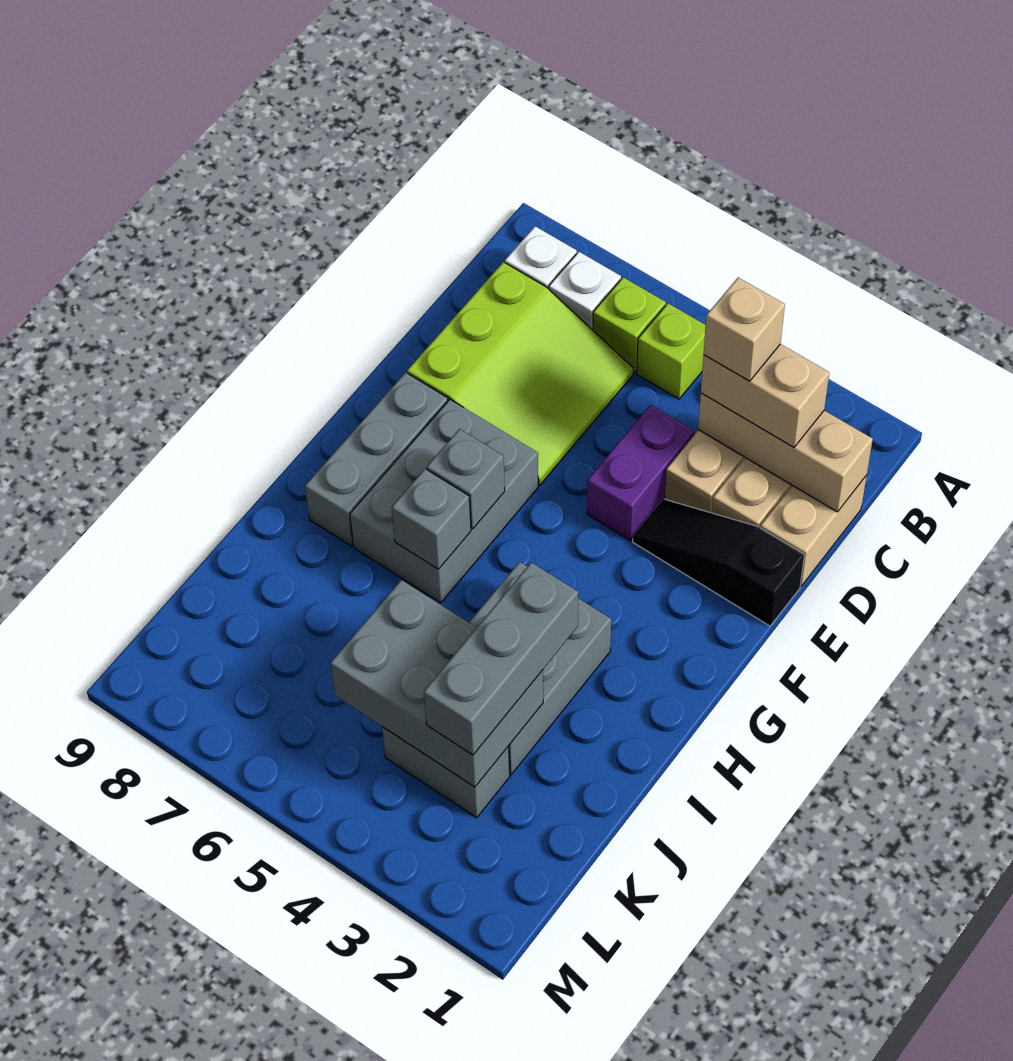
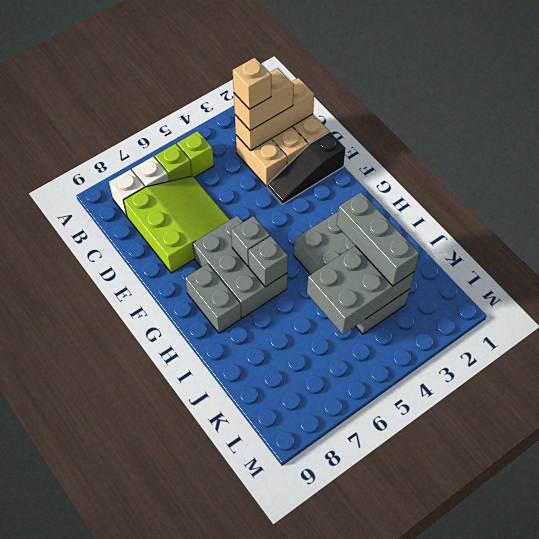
purple brick D4:E4 level 1 -> none
grey brick F8:H8 level 1 -> grey brick G8:H8 level 1

